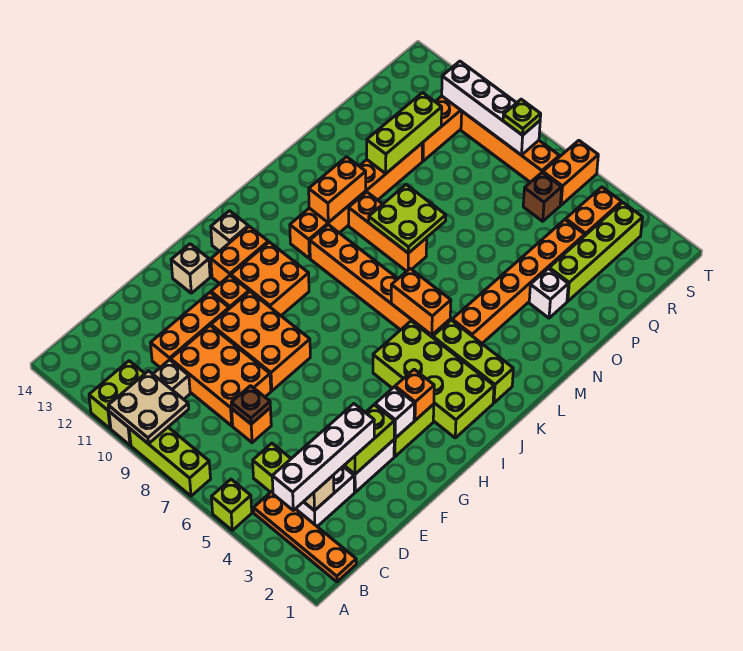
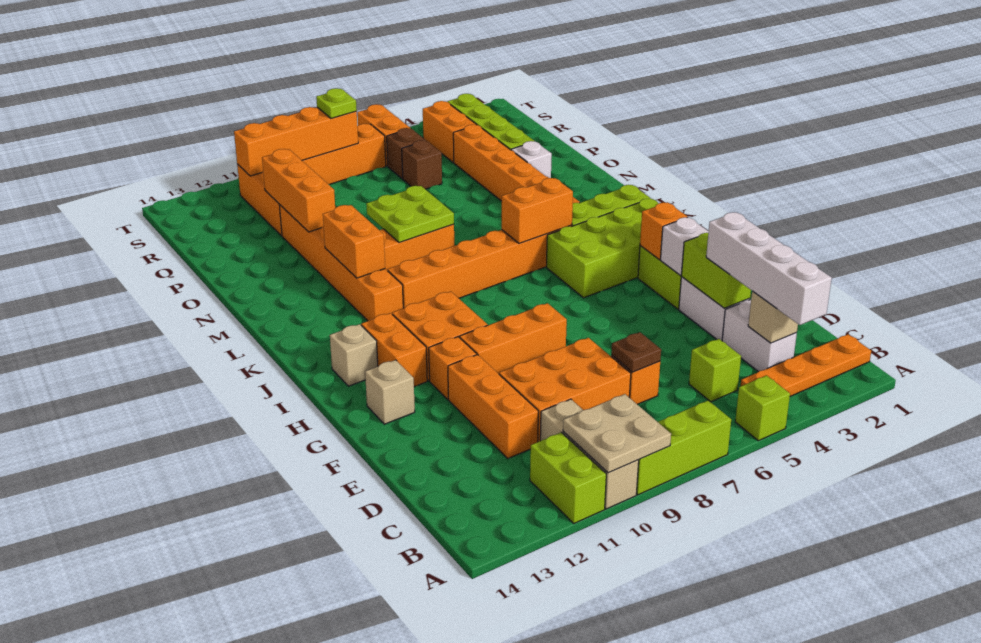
orange brick F8:G10 level 1 -> orange brick G8:G10 level 1
lime brick O11:Q11 level 2 -> orange brick O11:Q11 level 2
none -> brown brick Q6 level 1
white brick S8:S11 level 2 -> orange brick S8:S11 level 2

